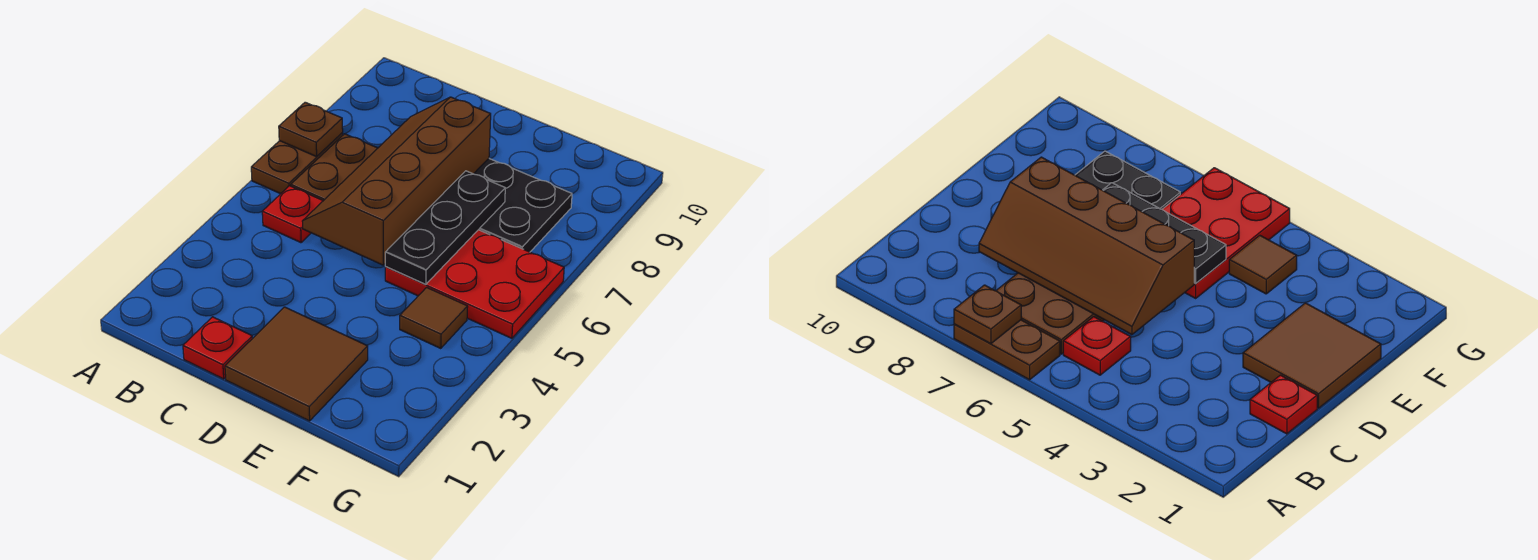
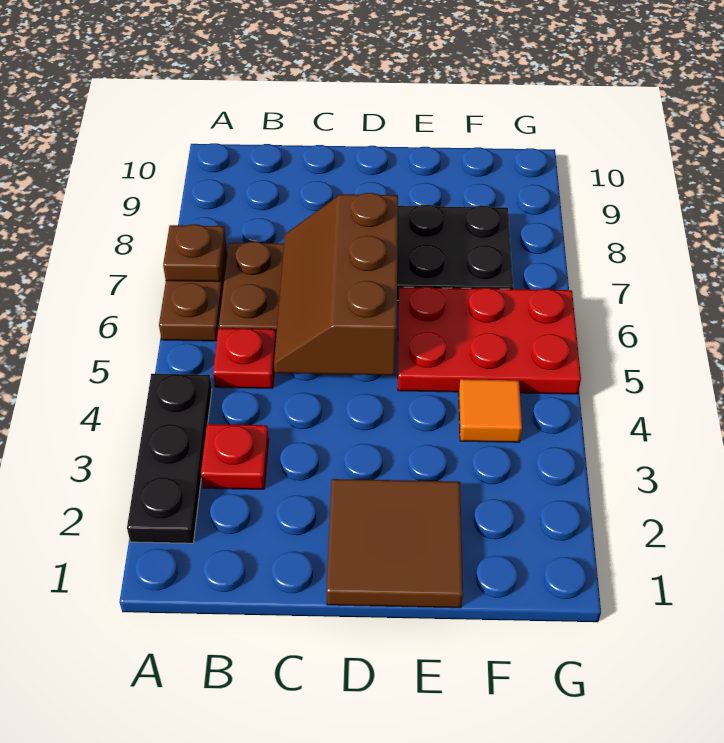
red plate C1 level 1 -> red plate B3 level 1
brown slope C5:D8 level 2 top D -> brown slope C5:D7 level 2 top D
black plate E5:E7 level 2 -> black plate A2:A4 level 1
brown tile F4 level 1 -> orange tile F4 level 1

